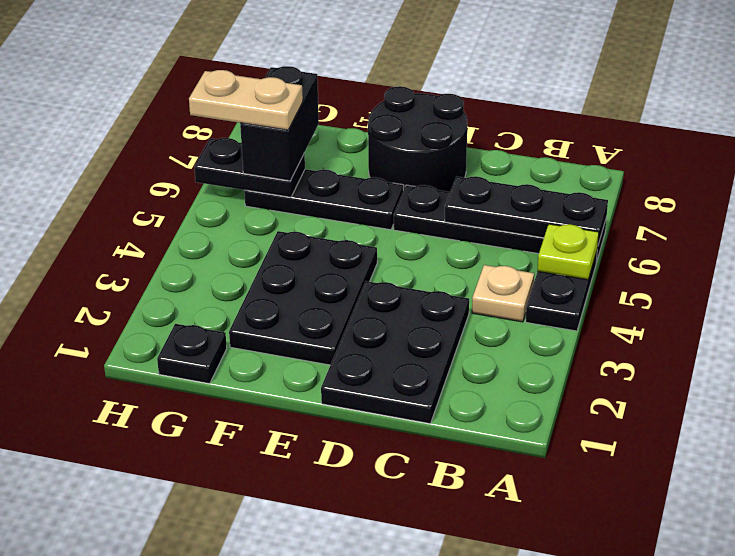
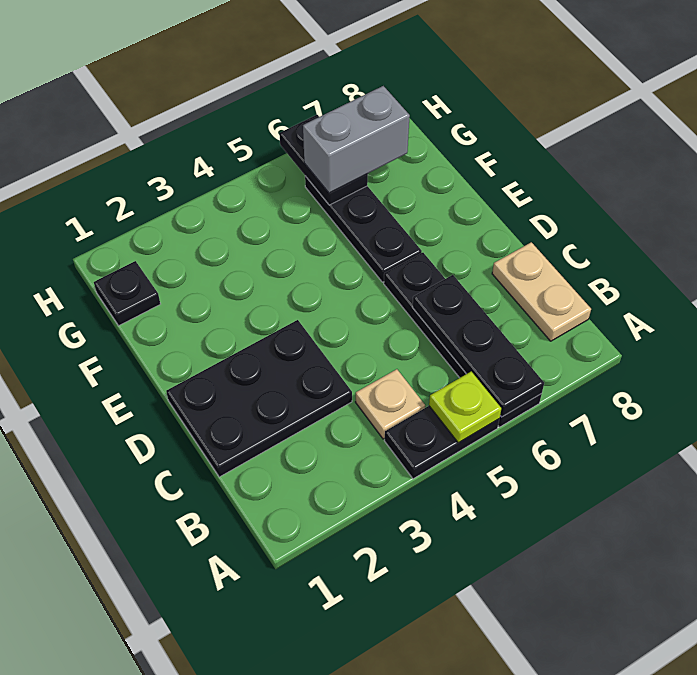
black round brick D7:E8 level 1 -> none
black plate E2:F4 level 1 -> none
black brick G6:G7 level 3 -> grey brick G6:G7 level 3
tan plate G6:H6 level 4 -> tan plate B8:C8 level 1

